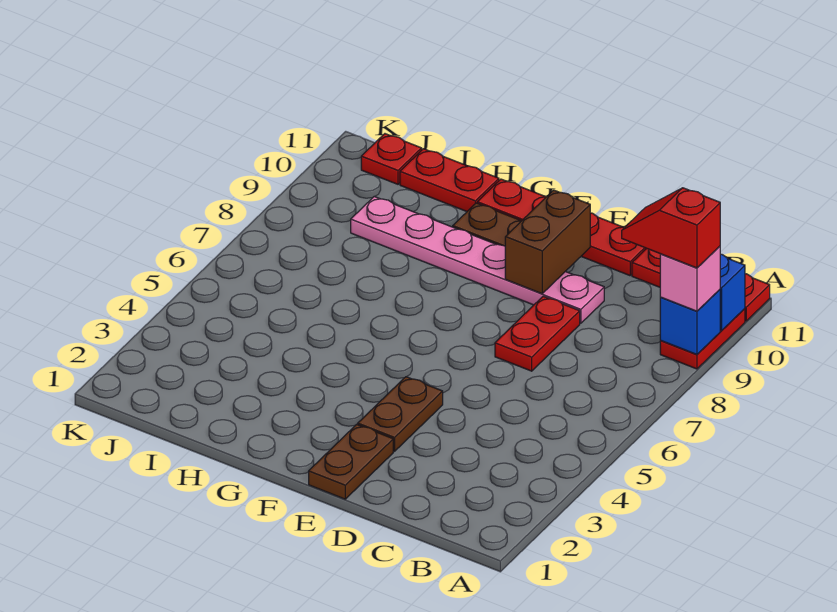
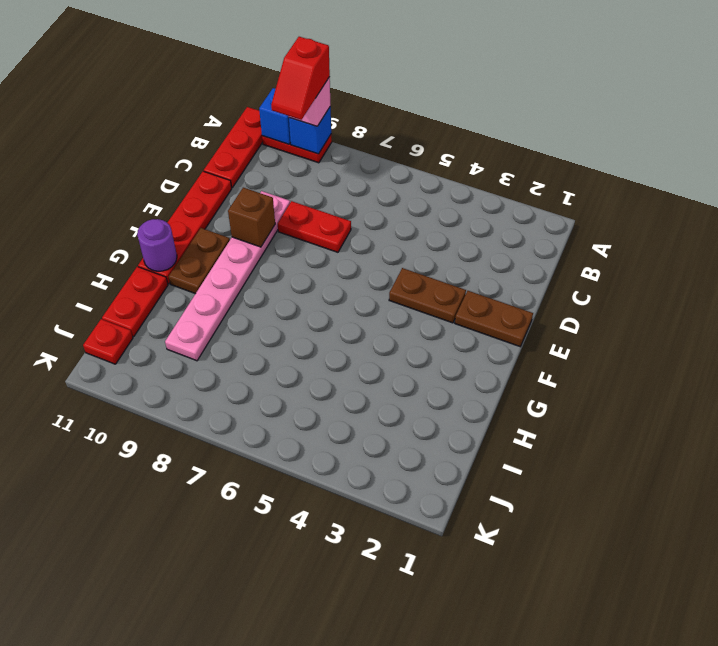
brown brick E9:E10 level 2 -> brown brick E9 level 2
none -> purple round brick G11 level 2

